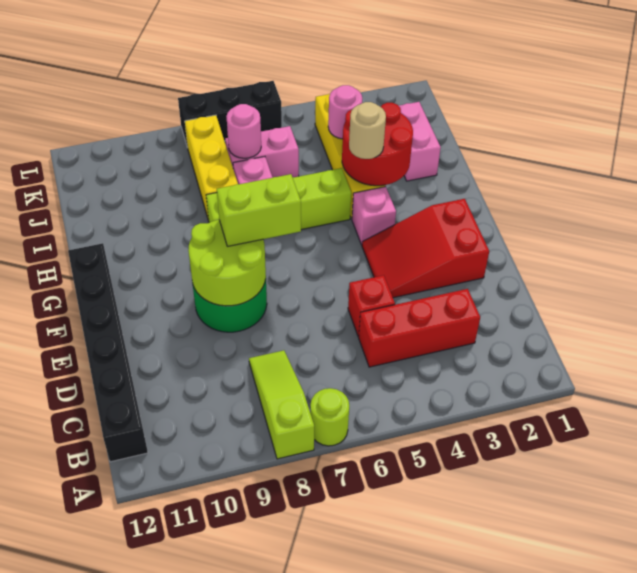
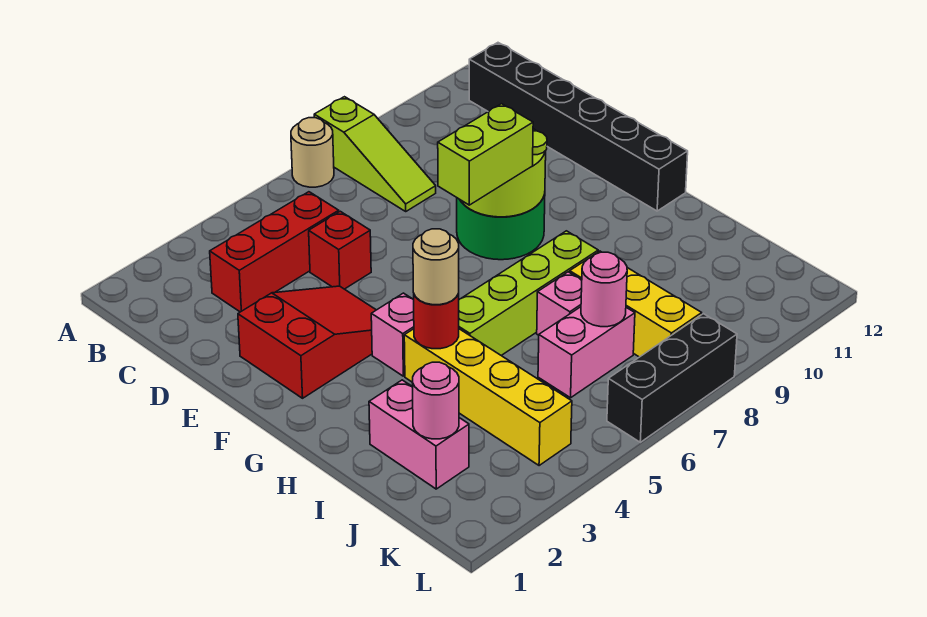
lime round brick A7 level 1 -> tan round brick A7 level 1
red round brick H3:I4 level 2 -> red round brick H4 level 2
pink round brick J4 level 2 -> pink round brick J2 level 2

